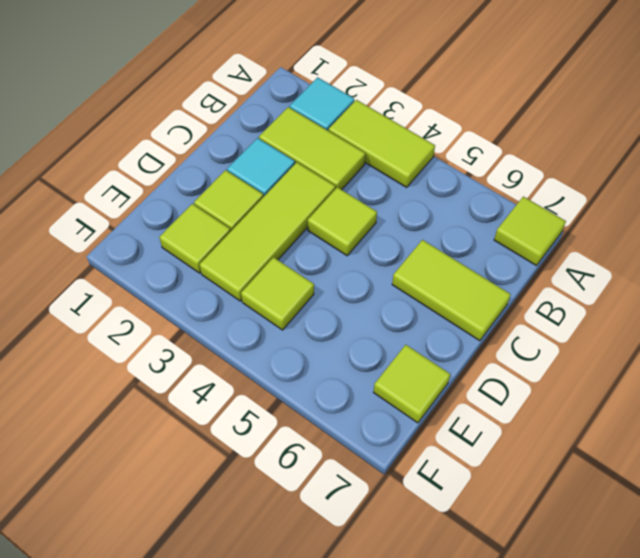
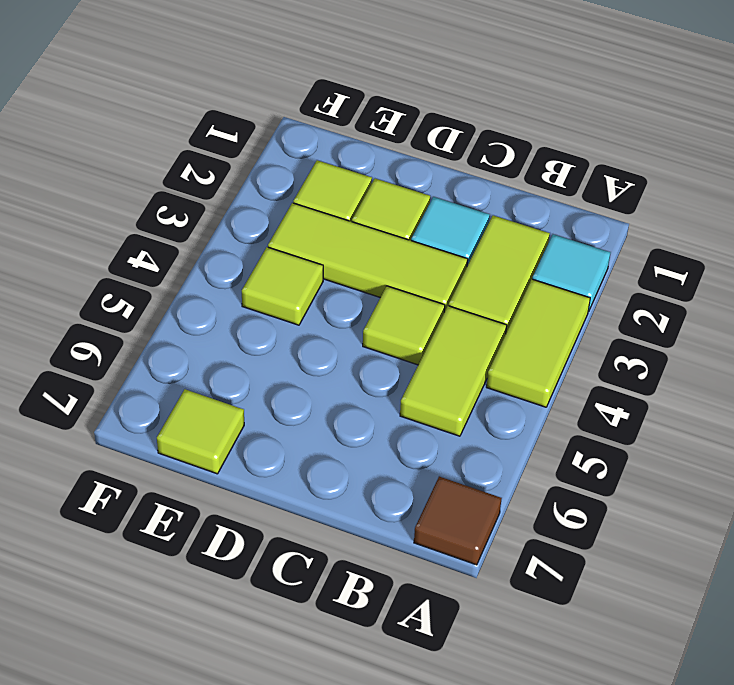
lime tile A7 level 1 -> brown tile A7 level 1
lime tile C6:C7 level 1 -> lime tile B4:B5 level 1

